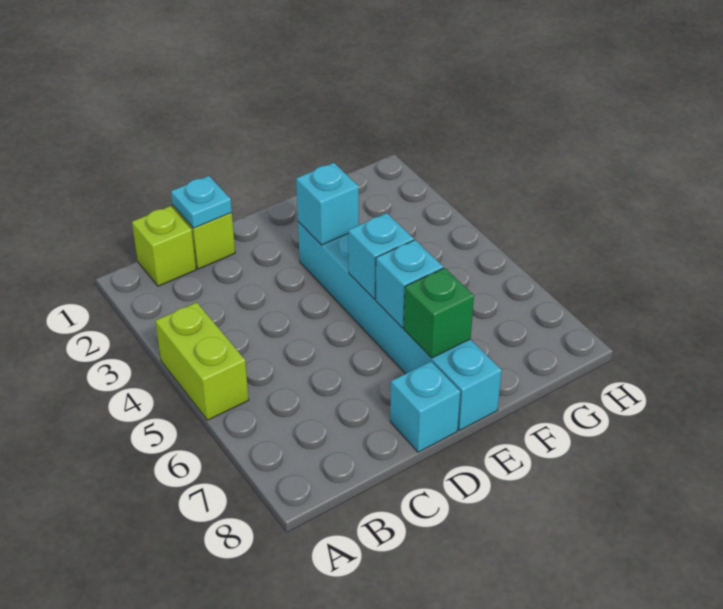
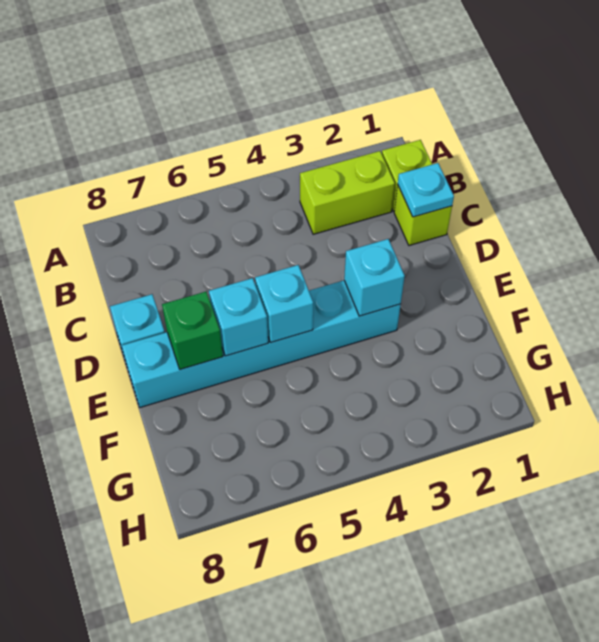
lime brick A4:A5 level 1 -> lime brick B2:B3 level 1

